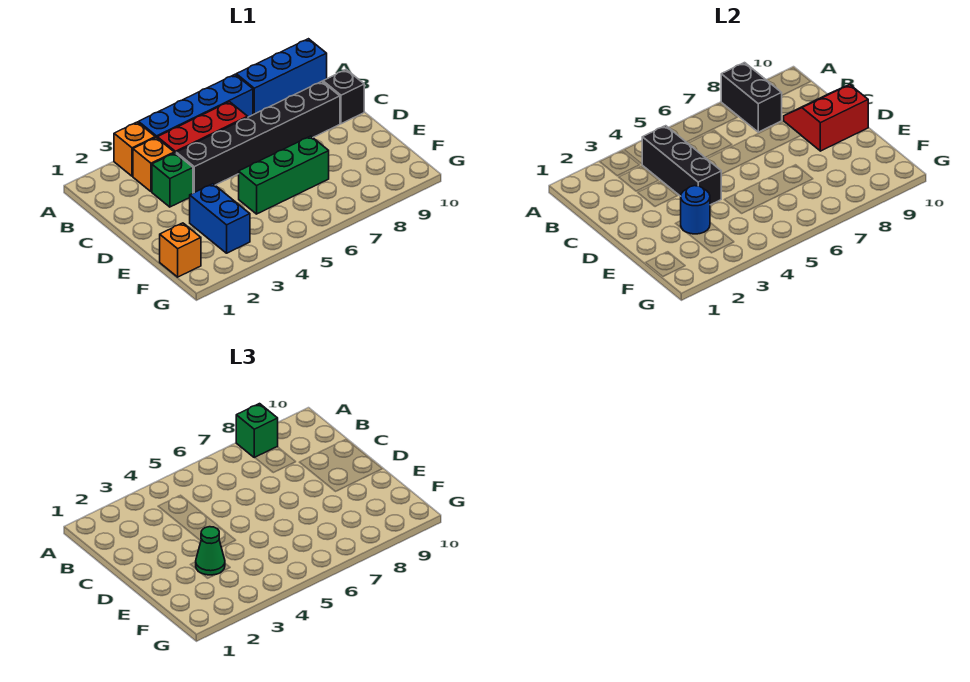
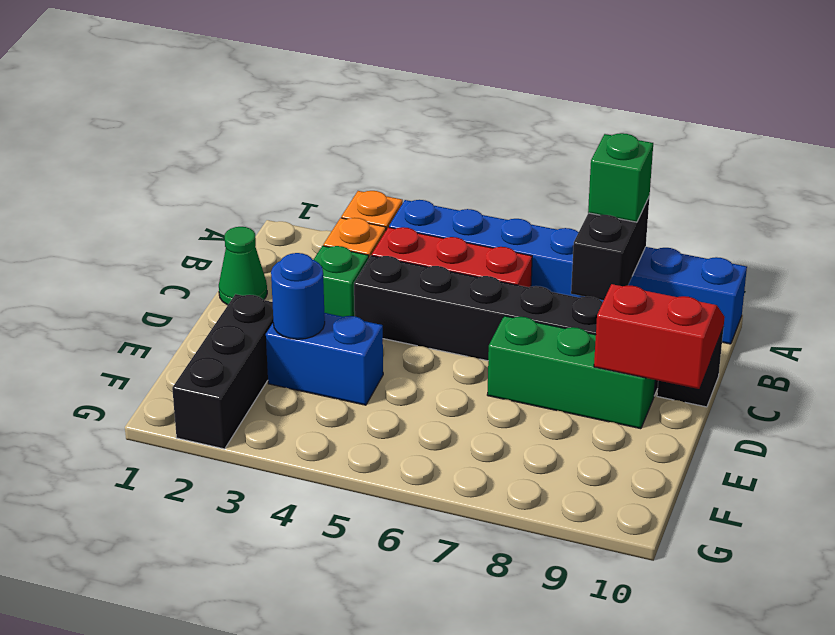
black brick B4:D4 level 2 -> black brick E2:G2 level 1
blue brick E3:F3 level 1 -> blue brick E3:E4 level 1
green cone E3 level 3 -> green cone C1 level 1
green brick E5:E7 level 1 -> green brick D7:D9 level 1
orange brick F1 level 1 -> none

